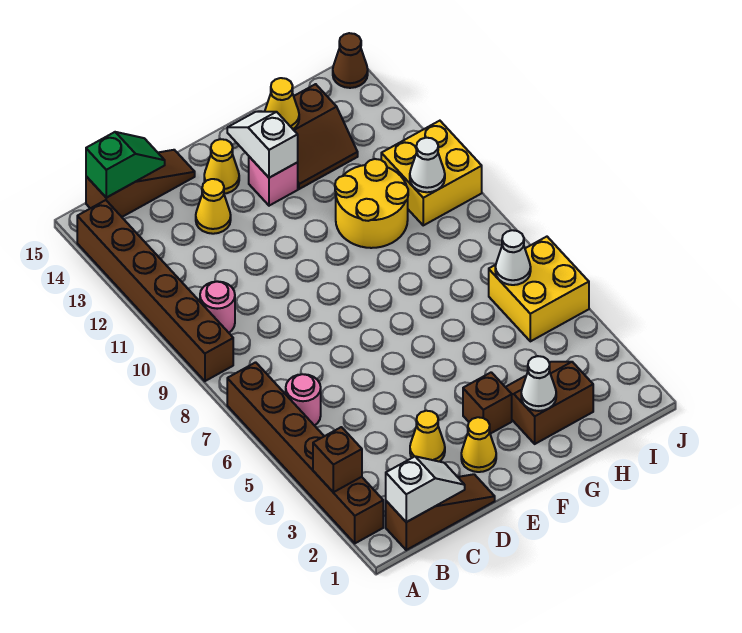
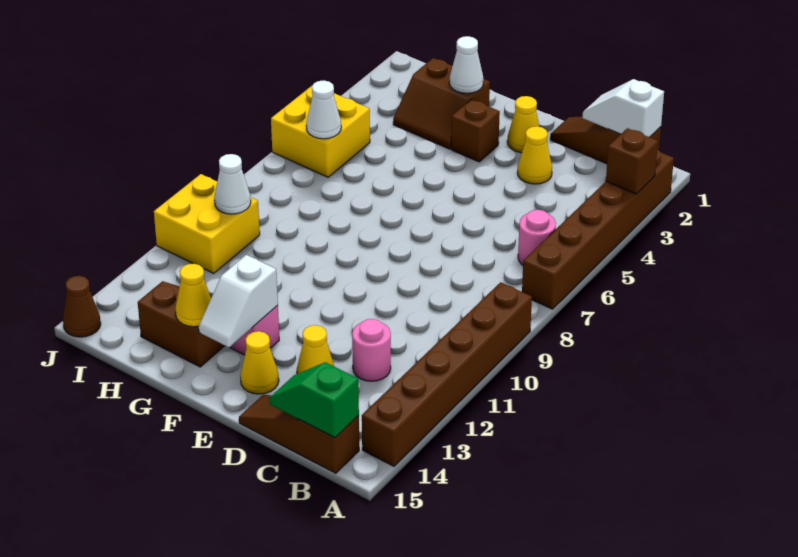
pink round brick B10 level 1 -> pink round brick C12 level 1
yellow round brick G10:H11 level 1 -> none

